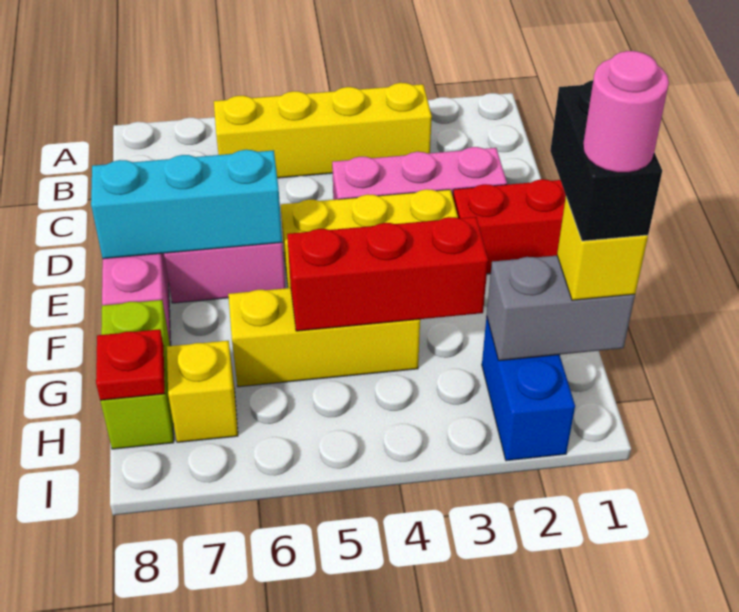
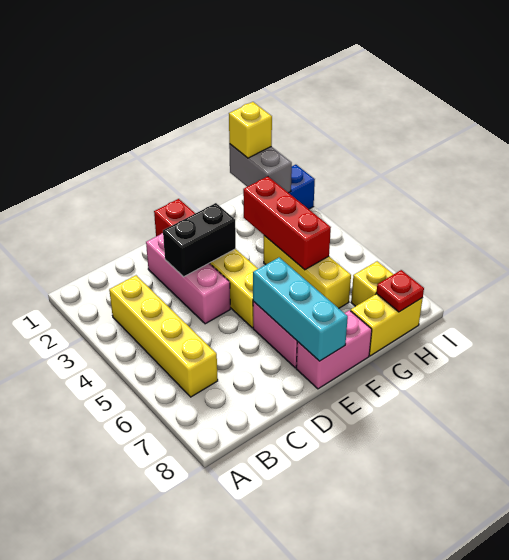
black brick G1:H1 level 4 -> black brick D3:E3 level 2
lime brick G8:H8 level 1 -> yellow brick G8:H8 level 1
pink round brick H1 level 5 -> none

